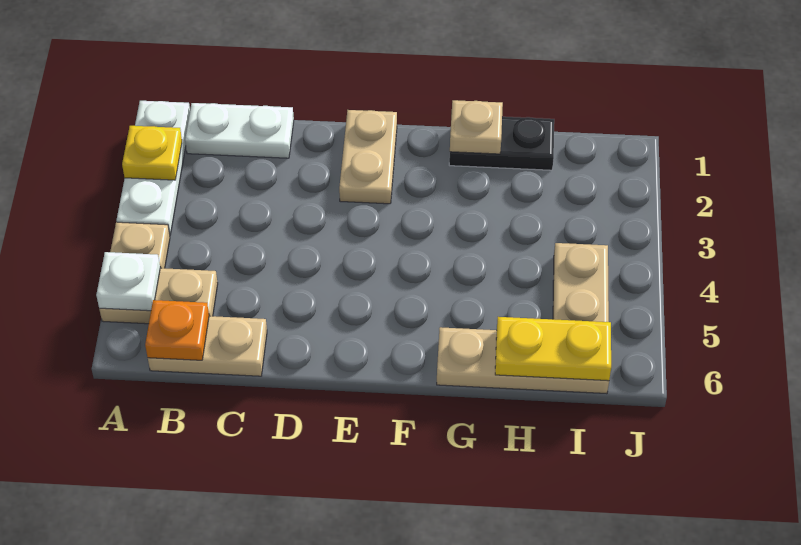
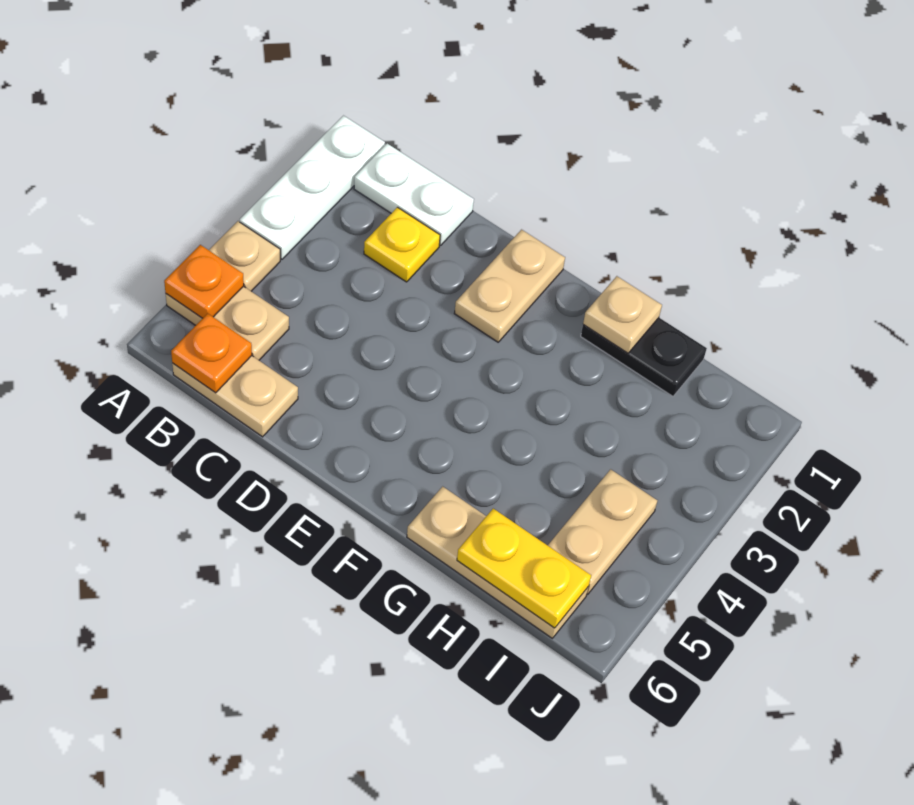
yellow plate A2 level 2 -> yellow plate C2 level 1
white plate A5 level 2 -> orange plate A5 level 2

